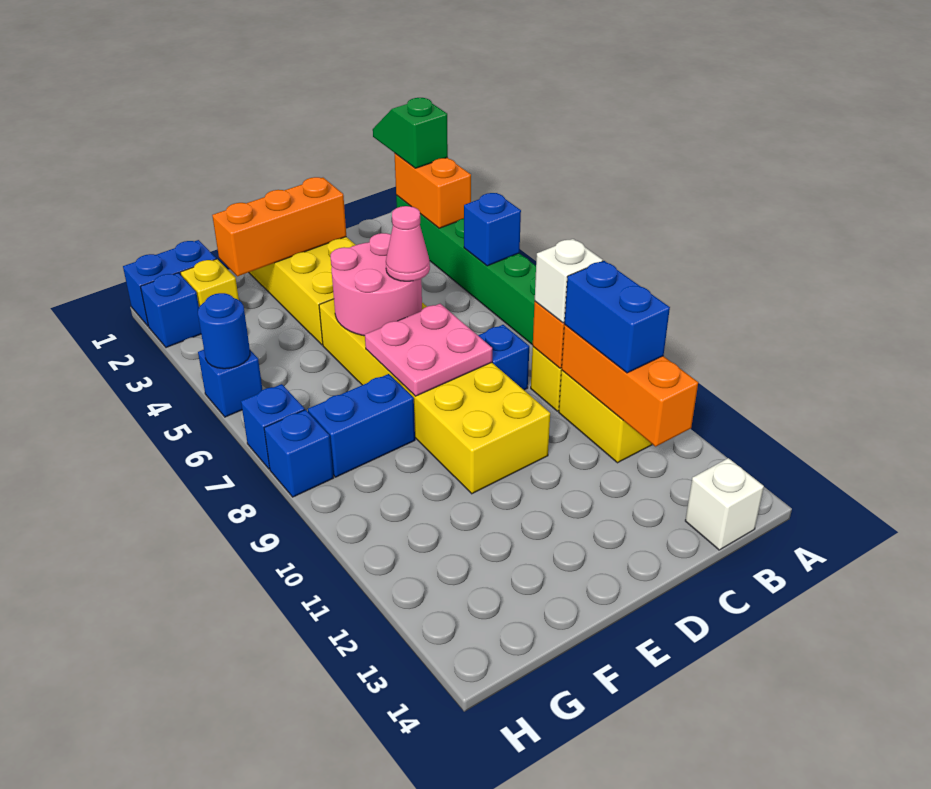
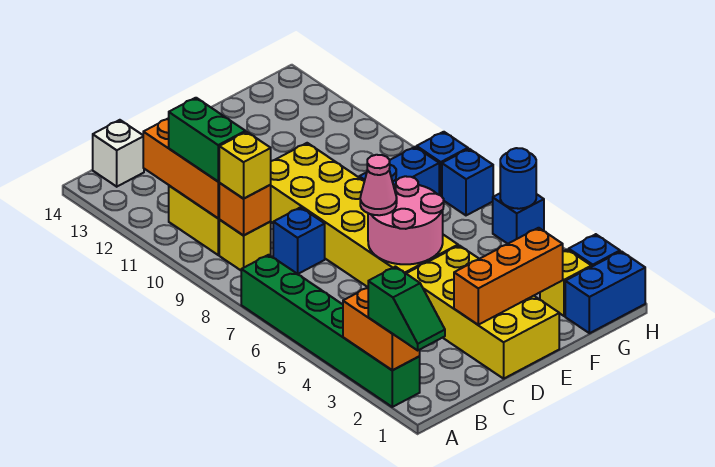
blue brick A5 level 2 -> none
white brick B9 level 3 -> yellow brick B9 level 3
blue brick B10:B11 level 3 -> green brick B10:B11 level 3
pink plate D7:E8 level 2 -> none

